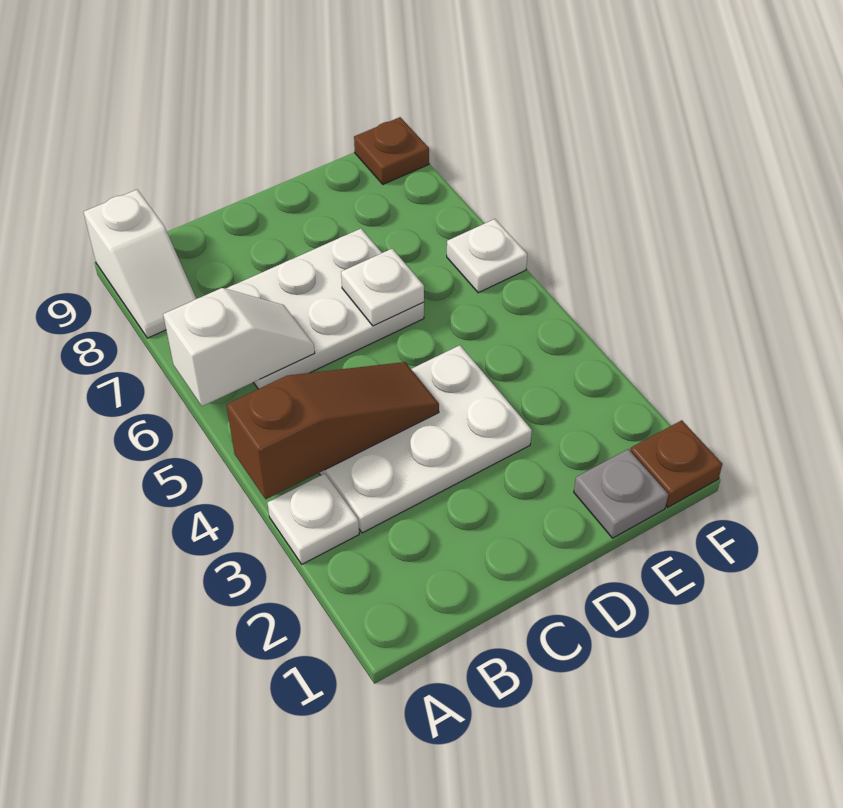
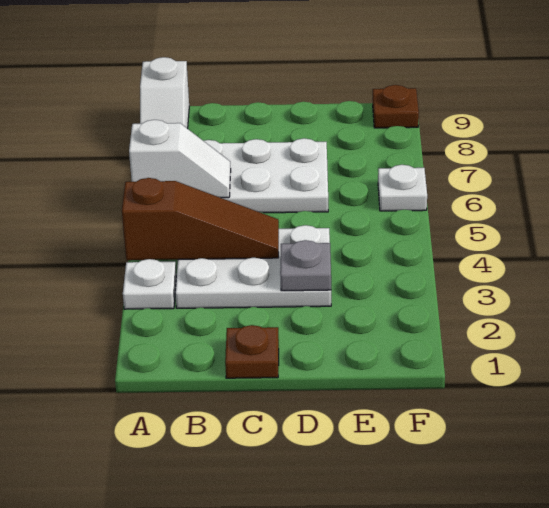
white plate D6 level 2 -> none
grey plate E1 level 1 -> grey plate D3 level 2
brown plate F1 level 1 -> brown plate C1 level 1

